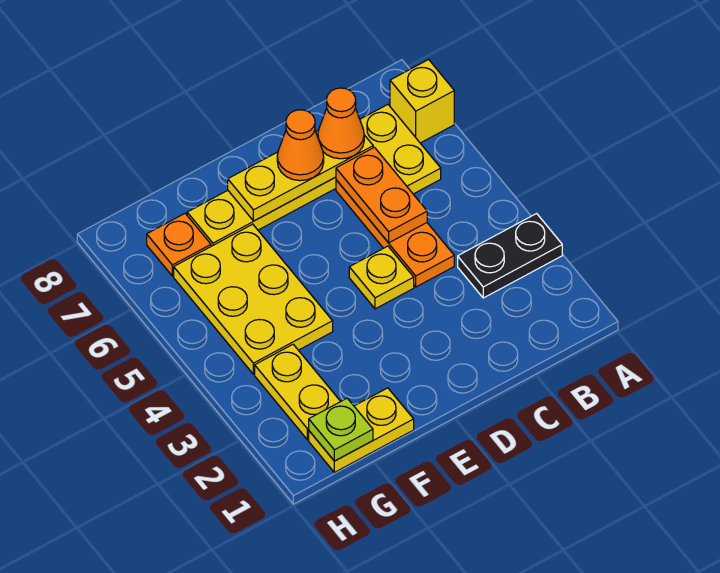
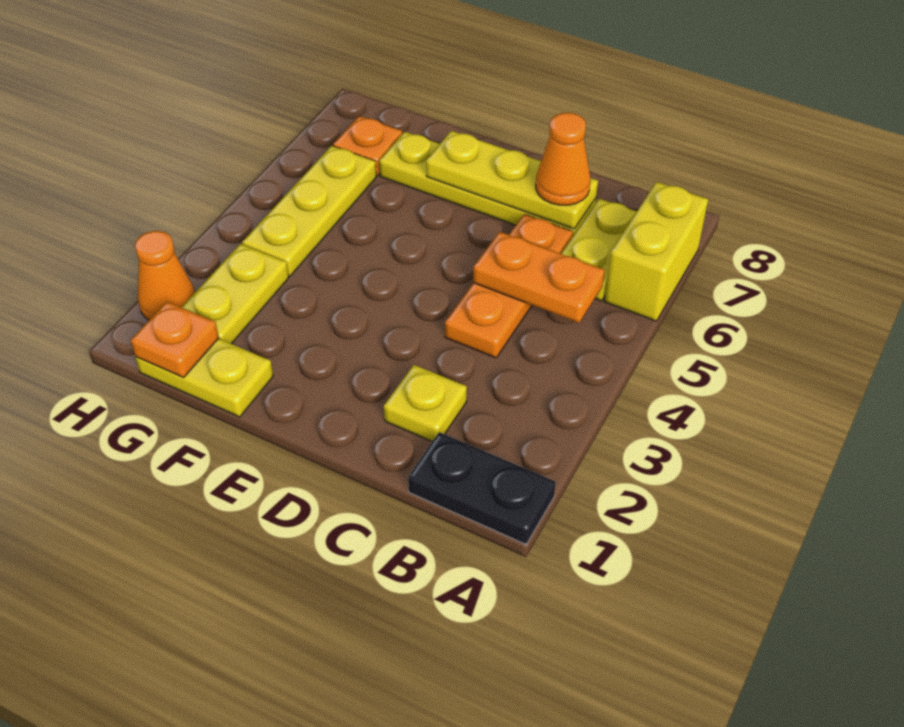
black plate A3:B3 level 1 -> black plate A1:B1 level 1
yellow brick A7 level 1 -> yellow brick A6:A7 level 1
orange plate C5:C6 level 2 -> orange plate B5:C5 level 2
yellow plate D4 level 1 -> yellow plate C2 level 1
orange cone D7 level 3 -> orange cone H2 level 1
yellow plate F4:G6 level 1 -> yellow plate G4:G6 level 1
lime plate G1 level 2 -> orange plate G1 level 2

